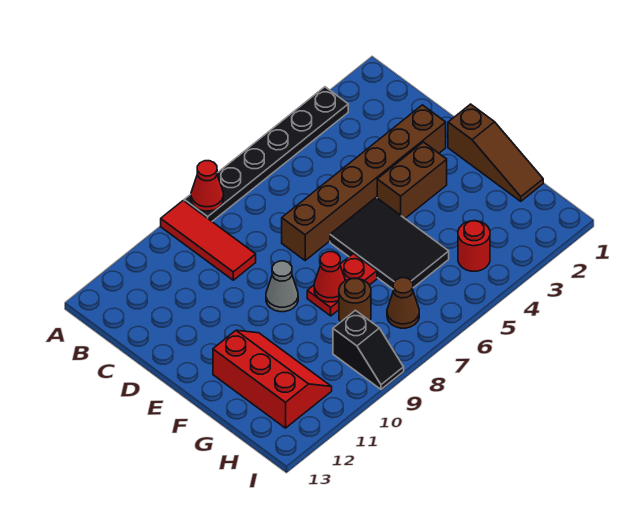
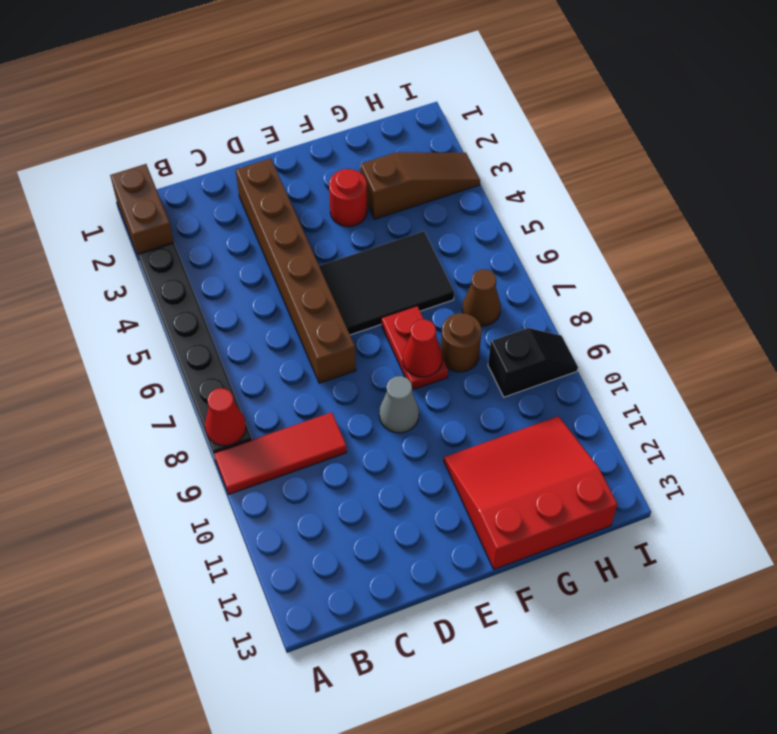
brown slope E1:G1 level 1 top E -> brown slope G3:I3 level 1 top G
brown brick E3:E4 level 1 -> brown brick A1:A2 level 1
red slope F11:H12 level 1 top 12 -> red slope F11:H13 level 1 top 13
red round brick H4 level 1 -> red round brick F3 level 1

